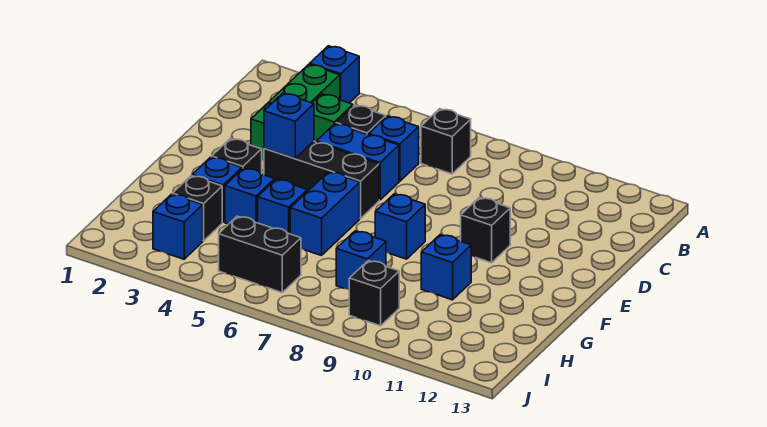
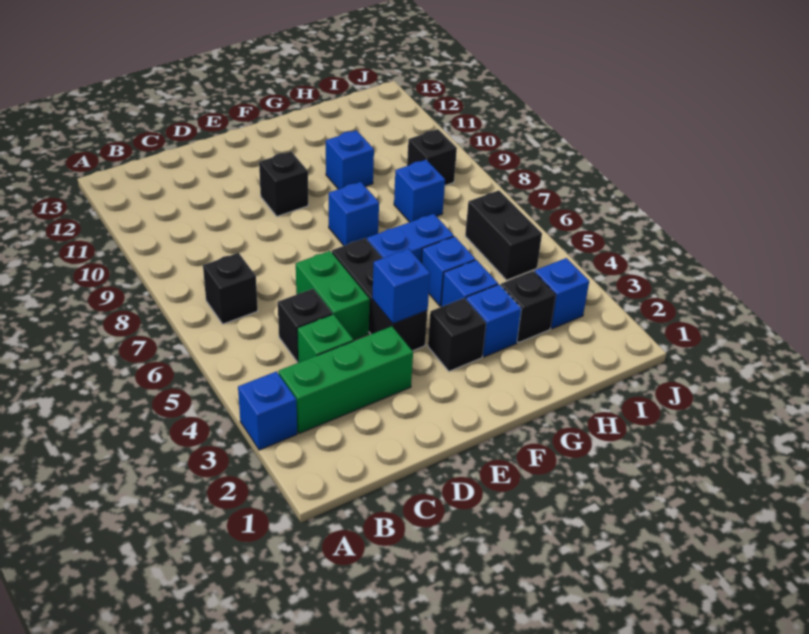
blue brick C6 level 1 -> none
blue brick D5:D6 level 1 -> green brick D5:D6 level 1

